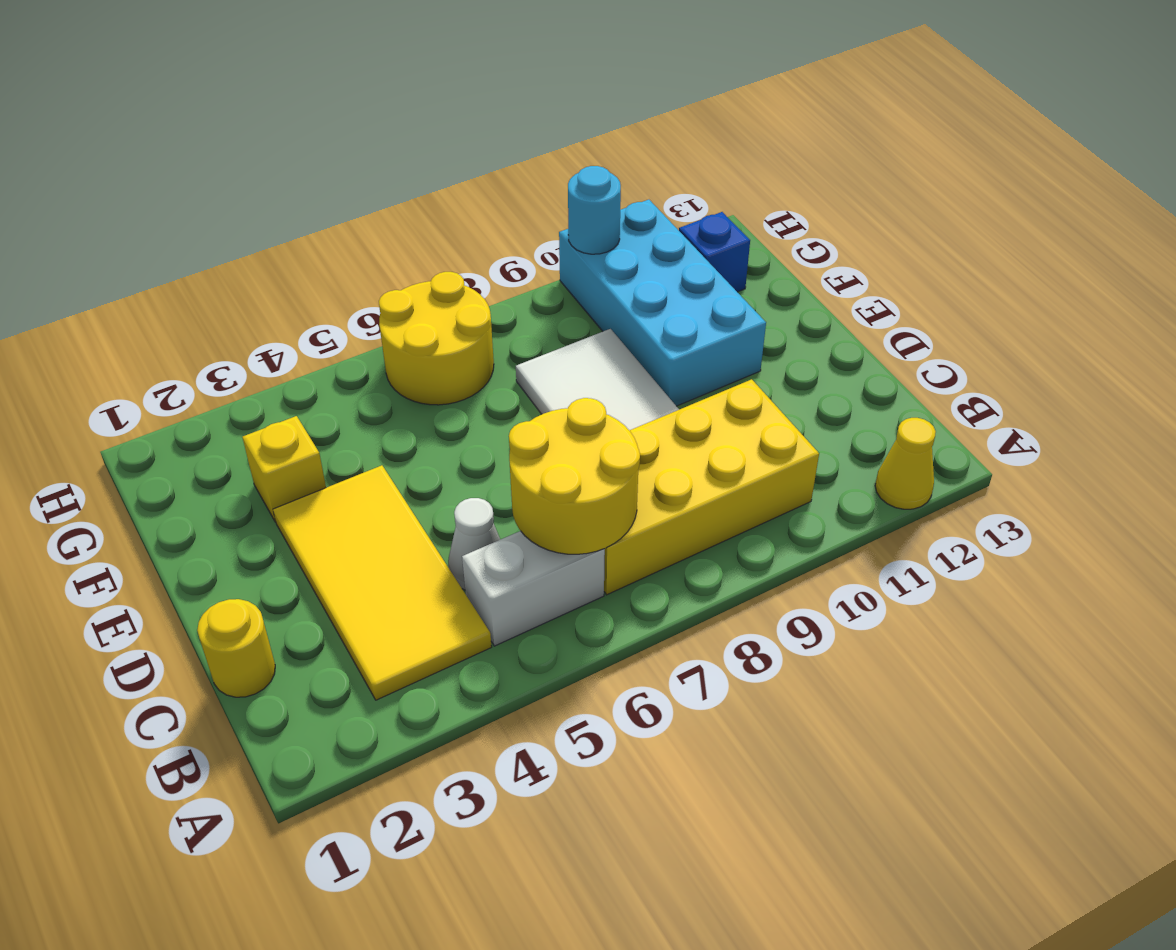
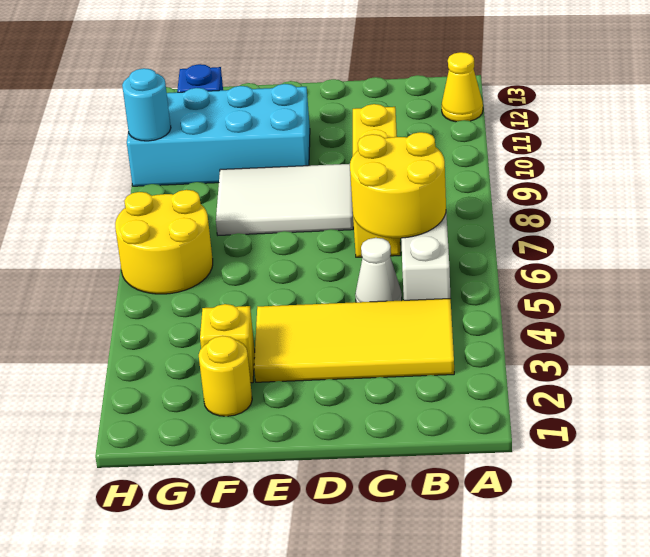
yellow brick B7:C10 level 1 -> yellow brick C7:C10 level 1
yellow round brick C1 level 1 -> yellow round brick F2 level 1

